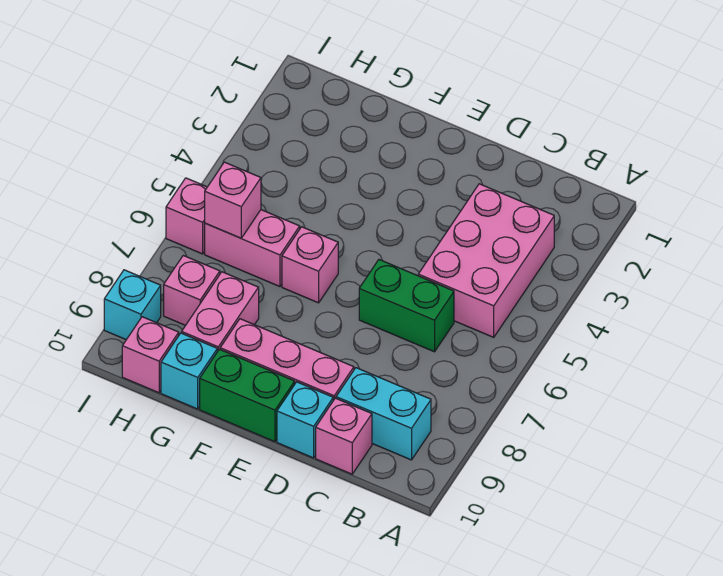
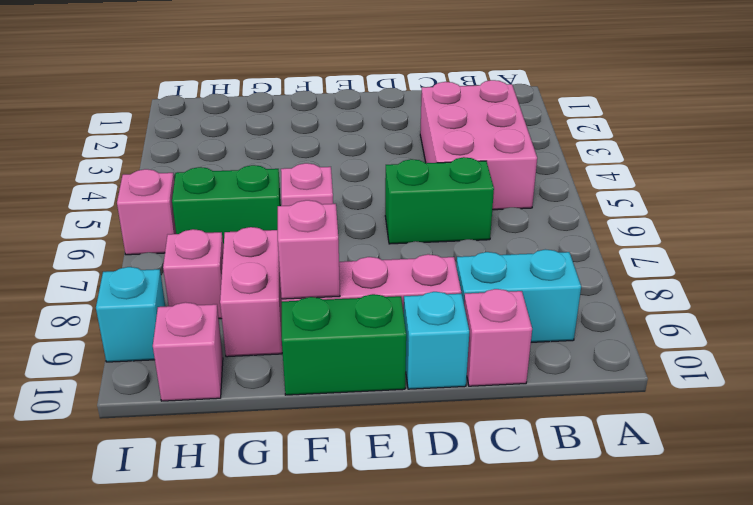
pink brick G6:H6 level 1 -> green brick G6:H6 level 1
cyan brick G10 level 1 -> none
pink brick H6 level 2 -> pink brick F9 level 2

